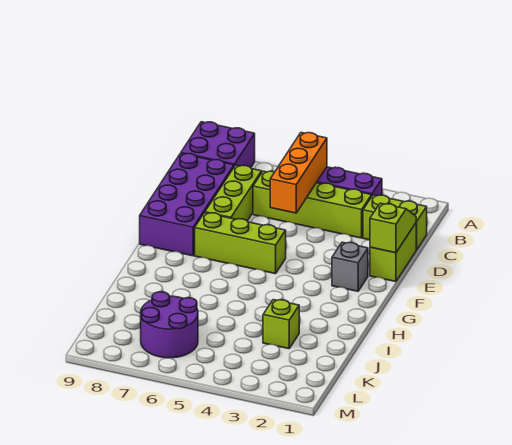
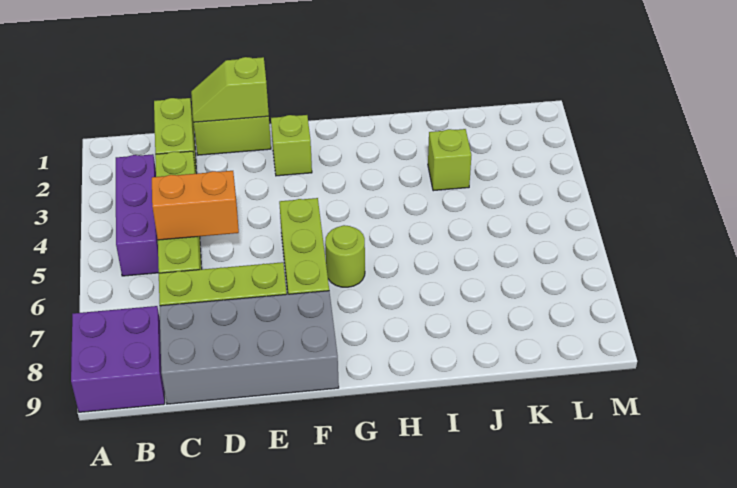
orange brick B5:D5 level 2 -> orange brick C5:D5 level 2
purple brick C8:F9 level 1 -> grey brick C8:F9 level 1
grey brick F2 level 1 -> lime brick F2 level 1
none -> lime round brick G6 level 1
purple round brick K6:L7 level 1 -> none

